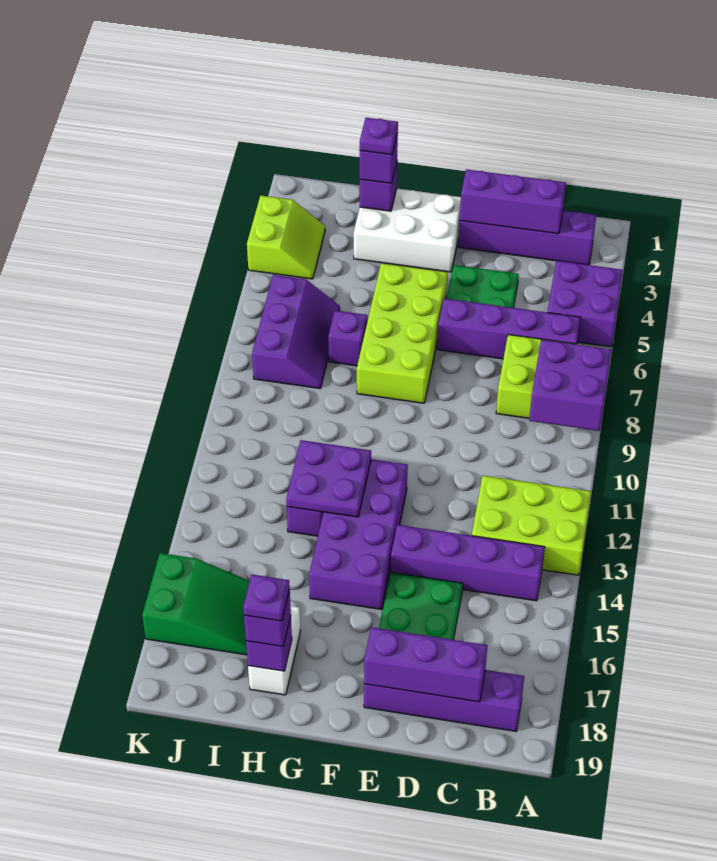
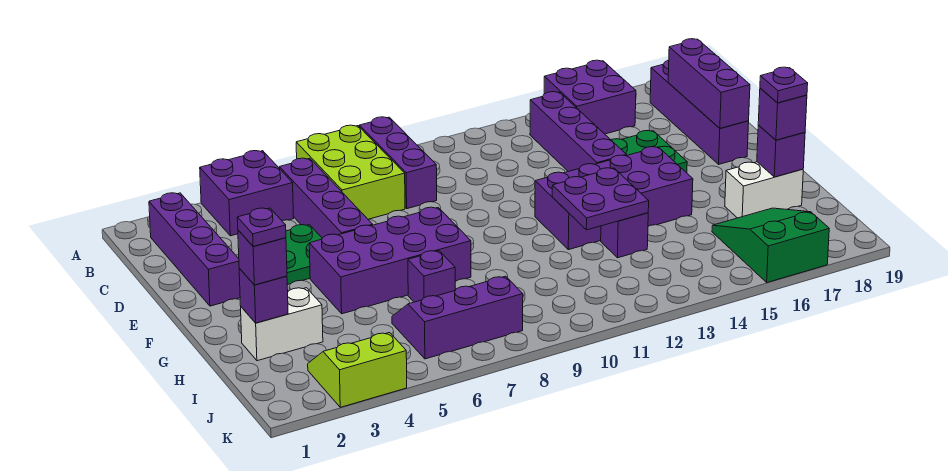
purple brick A8:B9 level 2 -> purple brick A15:B16 level 1
lime brick A12:C13 level 1 -> none
purple brick C2:E2 level 2 -> purple brick A9:C9 level 1
white brick F2:H3 level 1 -> white brick H2:H3 level 1
lime brick F5:G8 level 1 -> purple brick F5:G8 level 1

